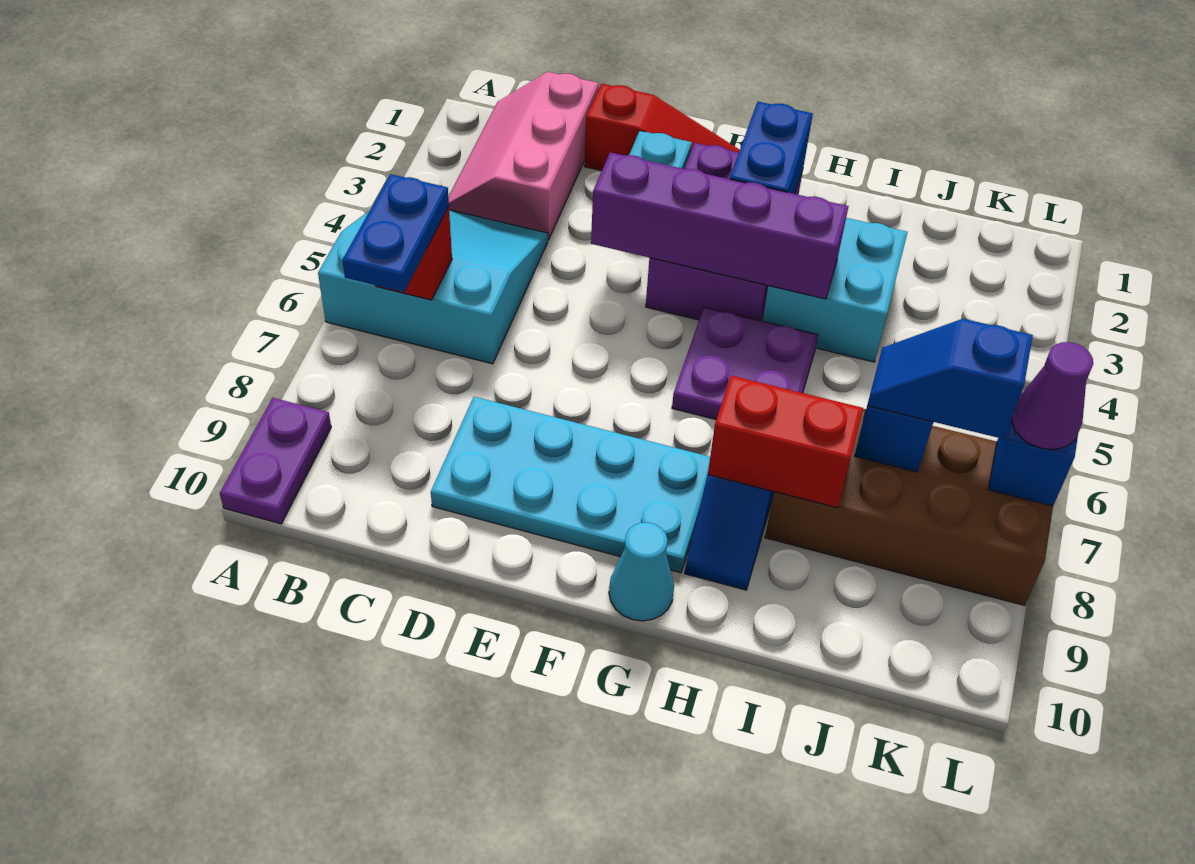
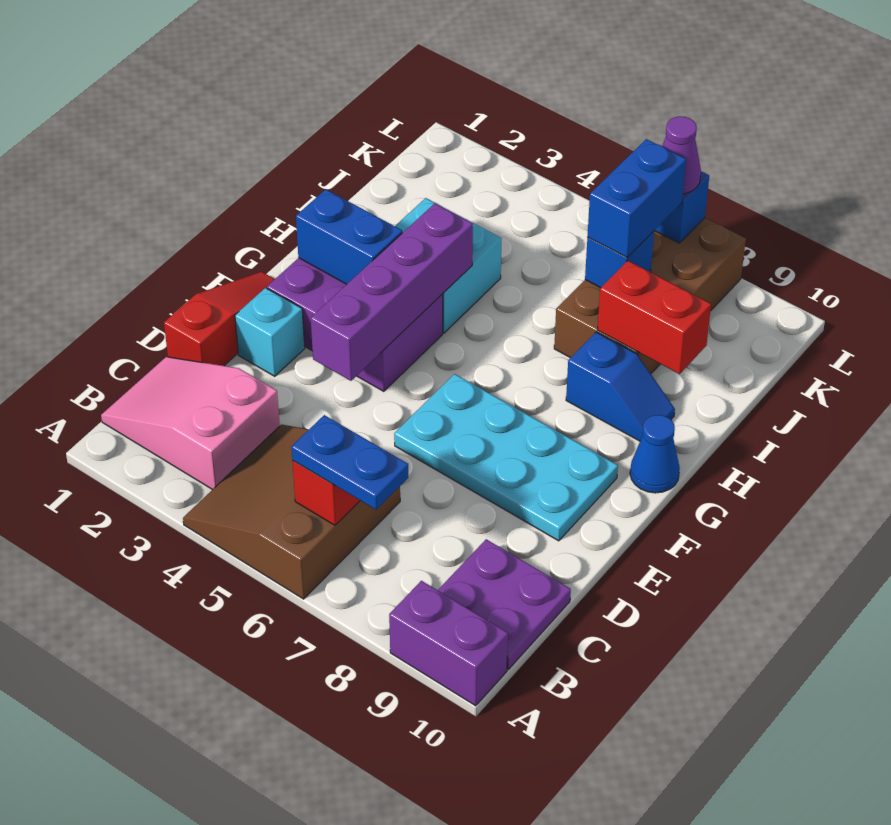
cyan slope A4:C6 level 1 top 6 -> brown slope A4:C6 level 1 top 6
purple plate A9:A10 level 1 -> purple brick A9:A10 level 1
pink slope B1:C3 level 1 top C -> pink slope B1:C3 level 1 top 3
cyan plate D8:G9 level 1 -> cyan plate E6:F9 level 1
purple plate G5:H6 level 1 -> purple plate B9:C10 level 1
cyan cone G10 level 1 -> blue cone G10 level 1
red brick H8:I8 level 2 -> red brick I8:I9 level 2
blue slope J7:K7 level 3 top K -> blue brick J7:K7 level 3

